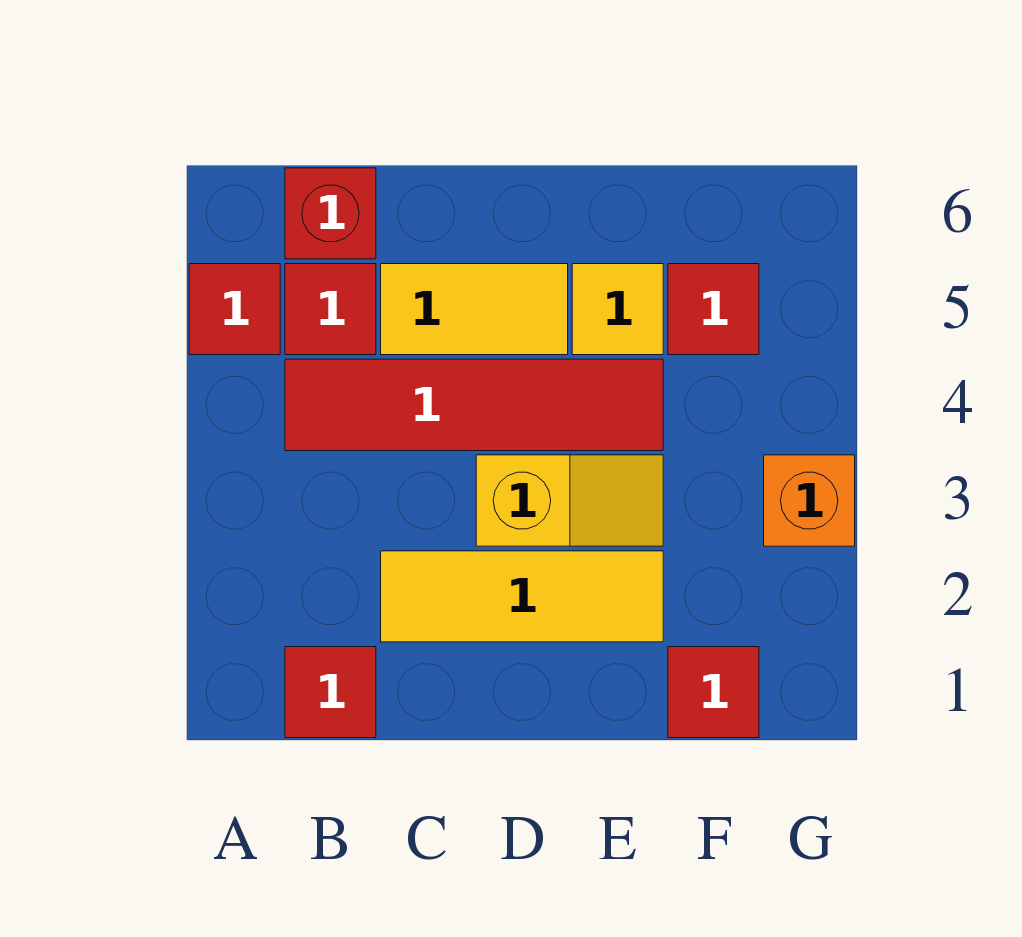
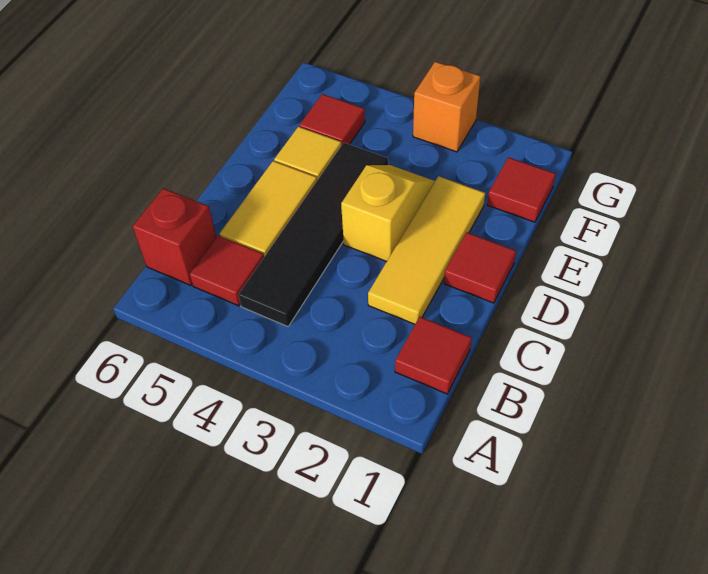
red tile A5 level 1 -> red tile D1 level 1
red tile B4:E4 level 1 -> black tile B4:E4 level 1

